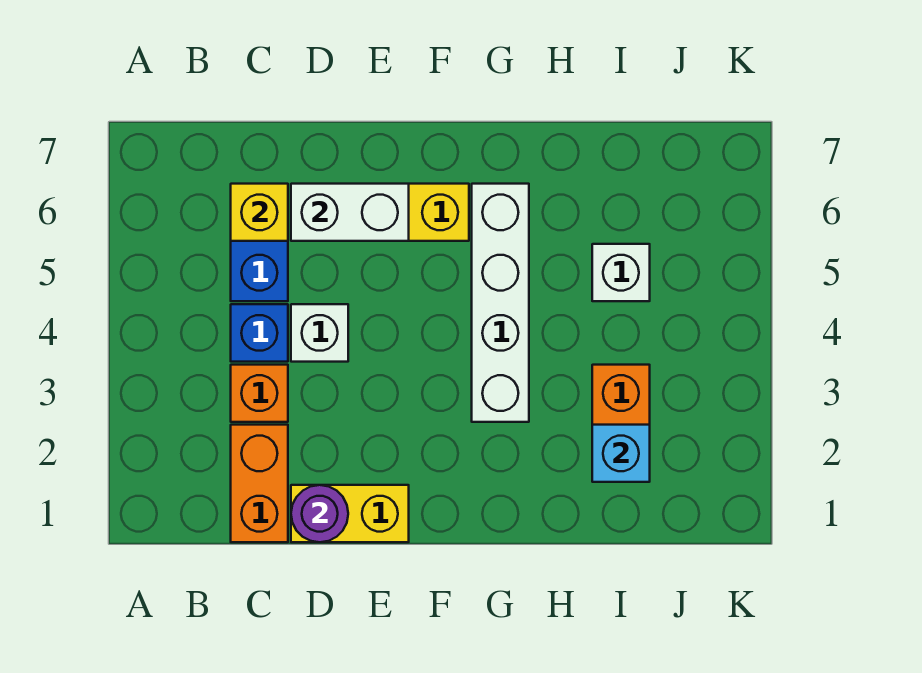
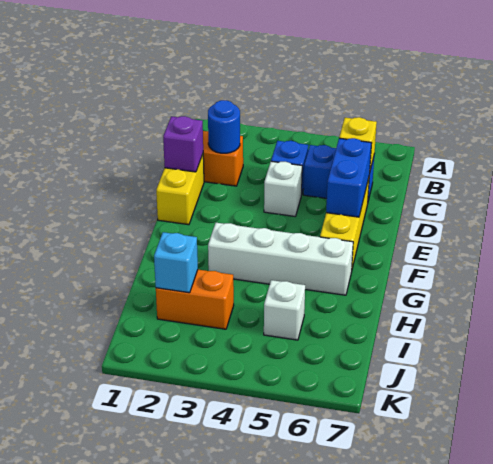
none -> blue round brick C2 level 2
orange brick C3 level 1 -> none
purple round brick D1 level 2 -> purple brick D1 level 2
white brick D6:E6 level 2 -> blue brick D6:E6 level 2

